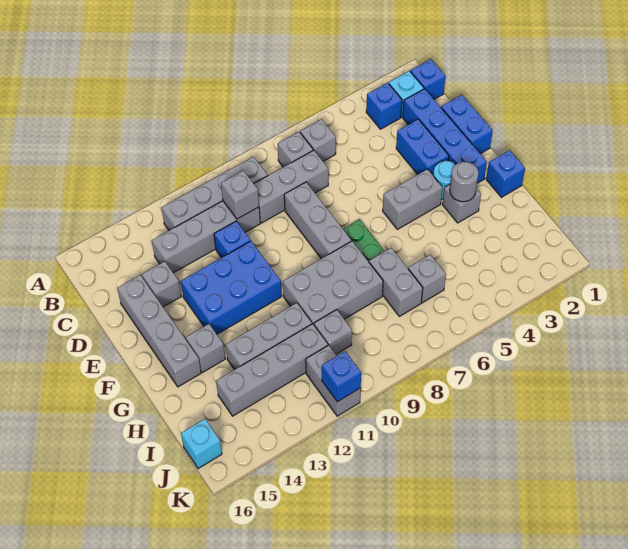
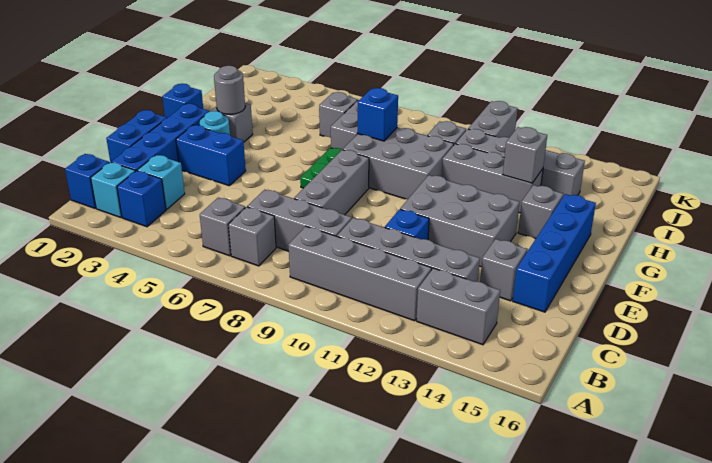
grey brick C10 level 2 -> grey brick H13 level 2
blue brick D3:E3 level 1 -> blue brick E3:E4 level 1
grey brick D15:G15 level 1 -> blue brick D15:G15 level 1
blue brick E11:F13 level 1 -> grey brick E11:F13 level 1
grey brick F4:F5 level 1 -> grey brick B13:B14 level 1
cyan brick J16 level 1 -> cyan brick C3 level 1
blue brick K11 level 2 -> blue brick H8 level 2

